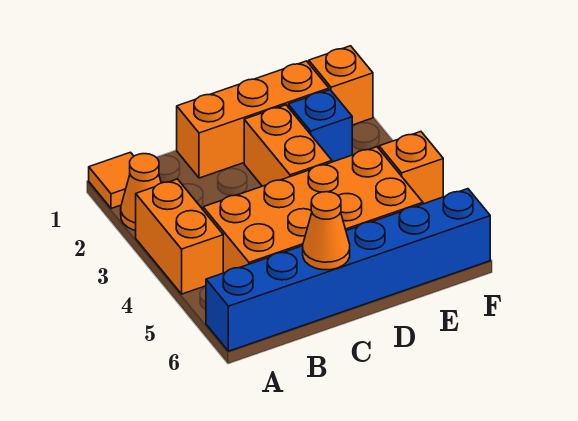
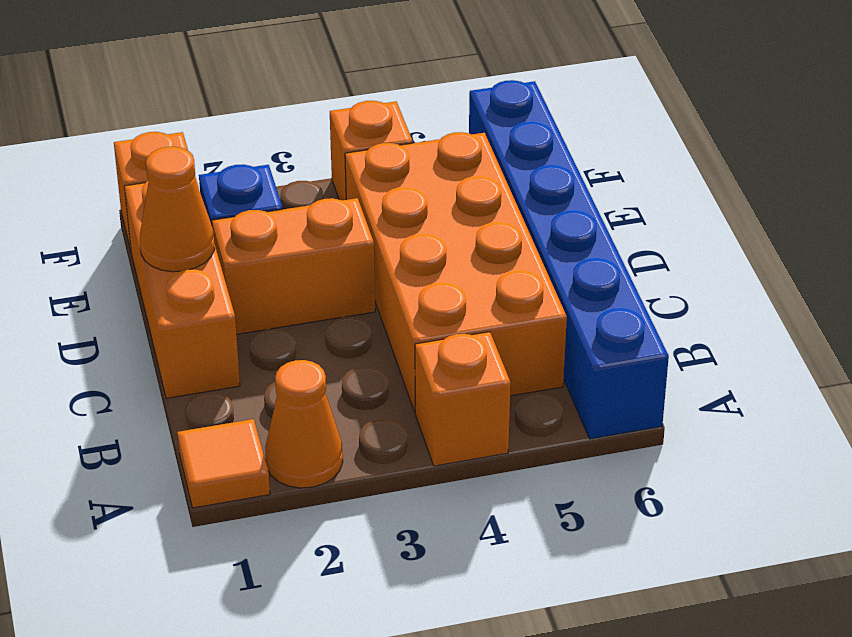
orange brick A3:A4 level 1 -> orange brick A4 level 1
orange cone C6 level 2 -> orange cone D1 level 2

